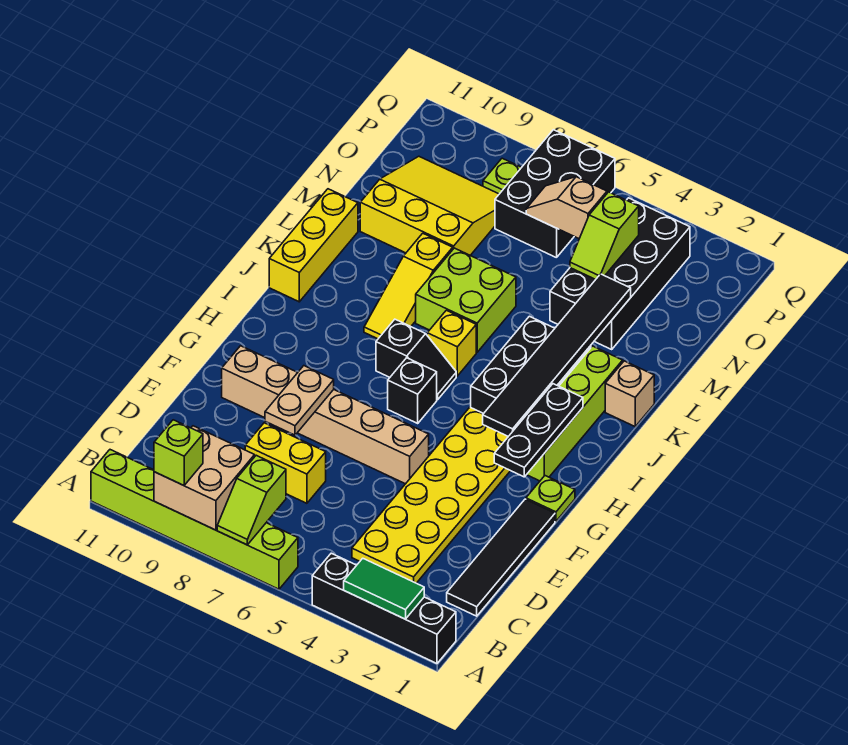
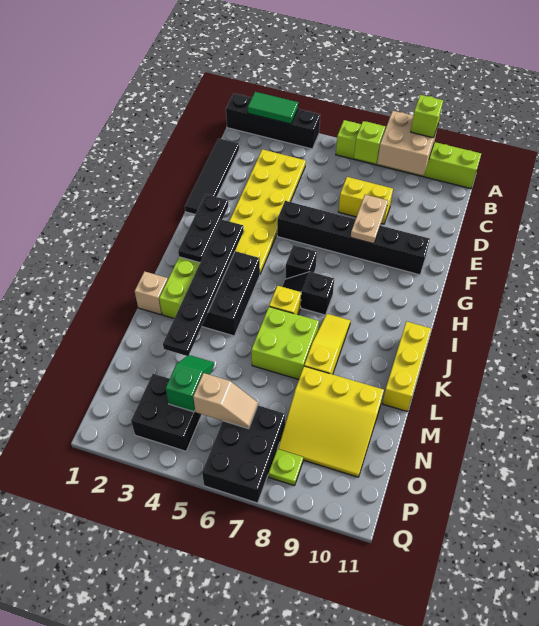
tan brick F5:F10 level 1 -> black brick F5:F10 level 1
lime plate G1 level 1 -> none
black tile H3:M3 level 2 -> black plate H3:M3 level 2
black brick M3:P4 level 1 -> black brick O3:P4 level 1
lime slope N4:O4 level 2 top O -> green slope N4:O4 level 2 top O

